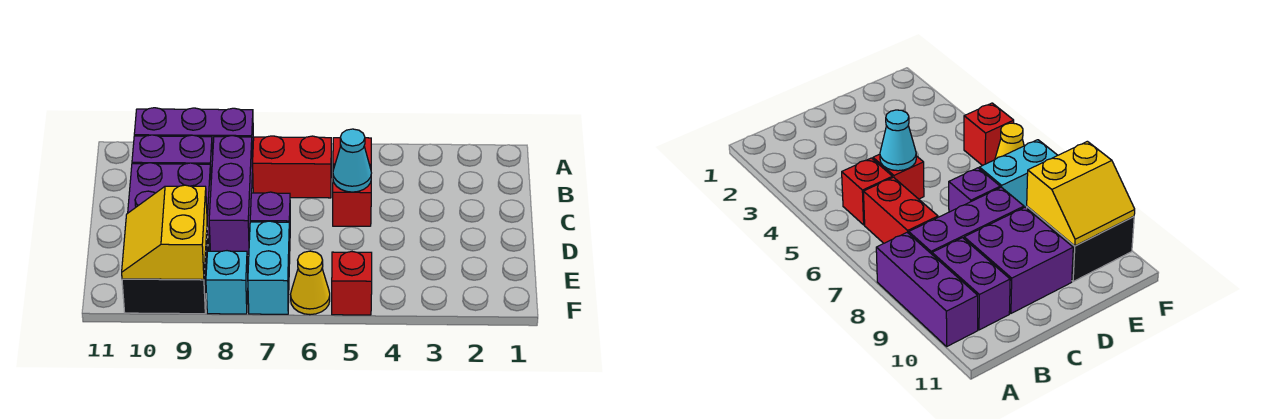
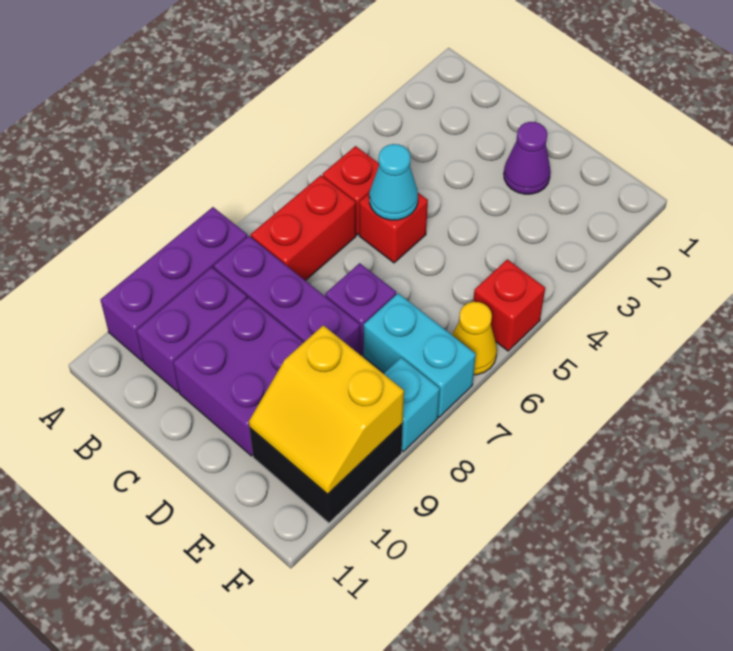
none -> purple cone D2 level 1

